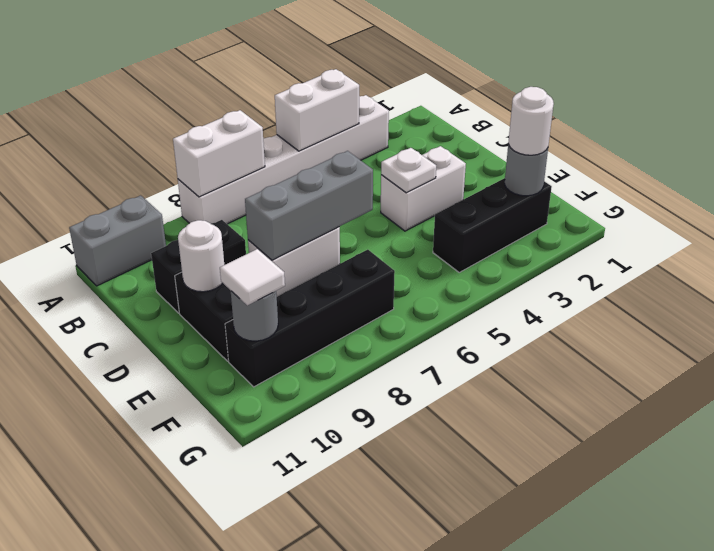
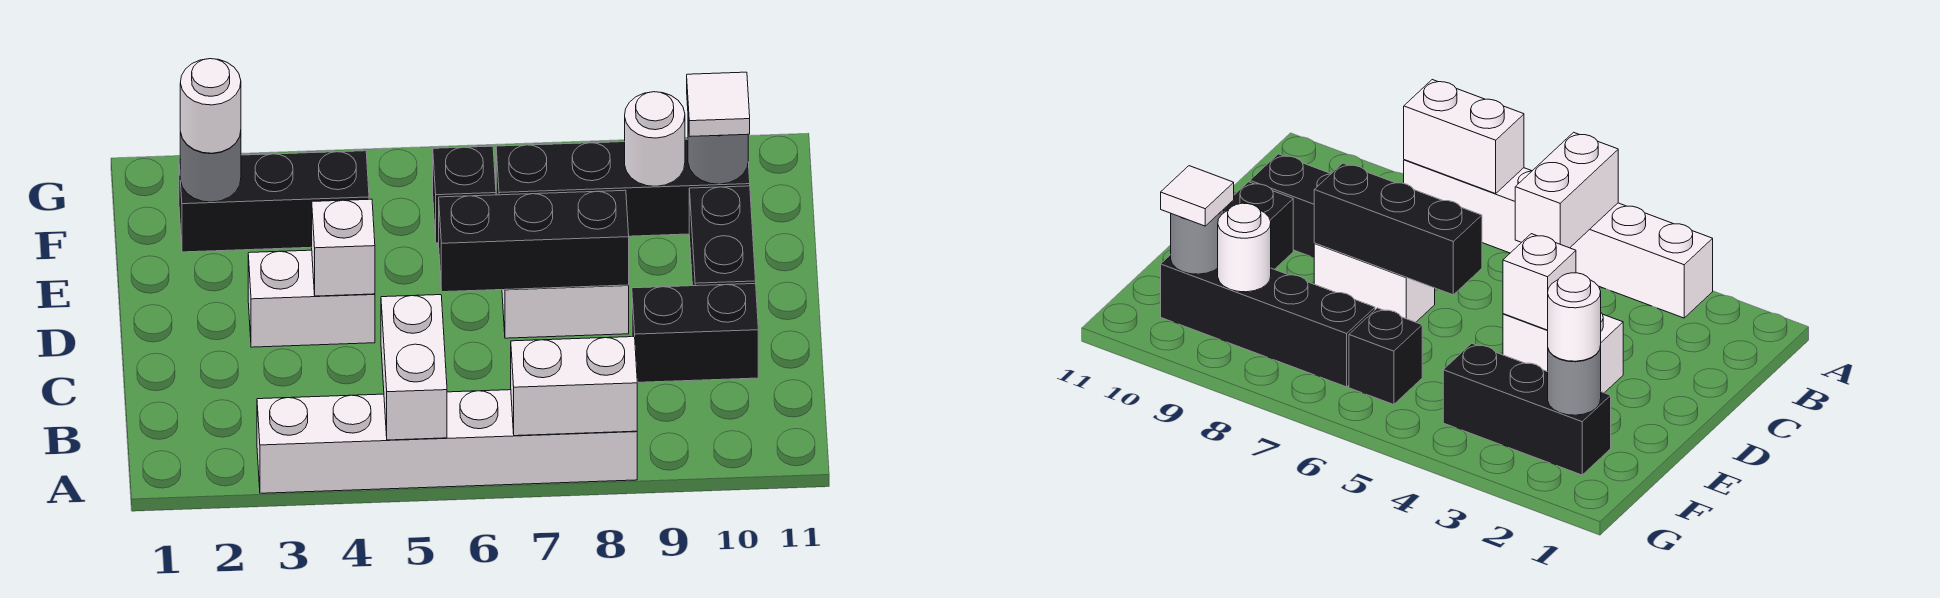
white brick A4:A5 level 2 -> white brick A5:B5 level 2
grey brick A10:A11 level 1 -> none
white plate D4 level 2 -> white brick D4 level 2
grey brick D6:D8 level 2 -> black brick D6:D8 level 2
white round brick D10 level 2 -> white round brick F9 level 2
none -> black brick F6 level 1

